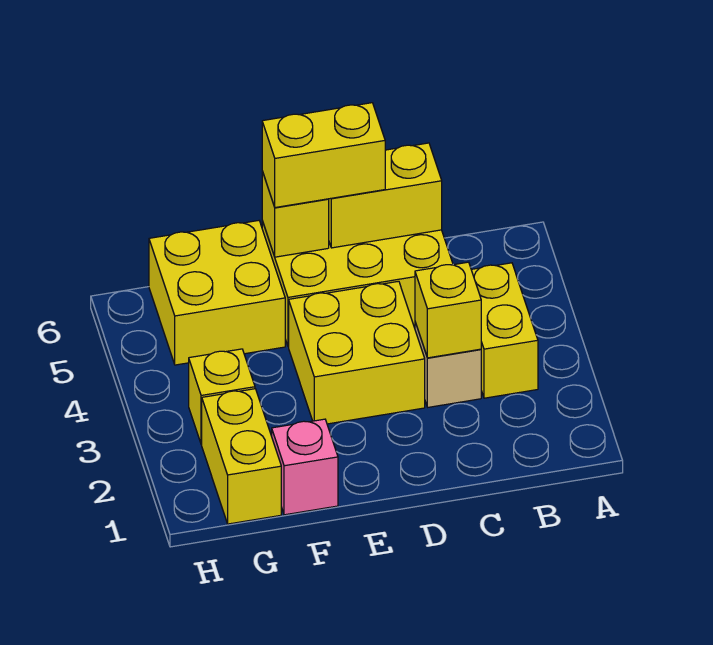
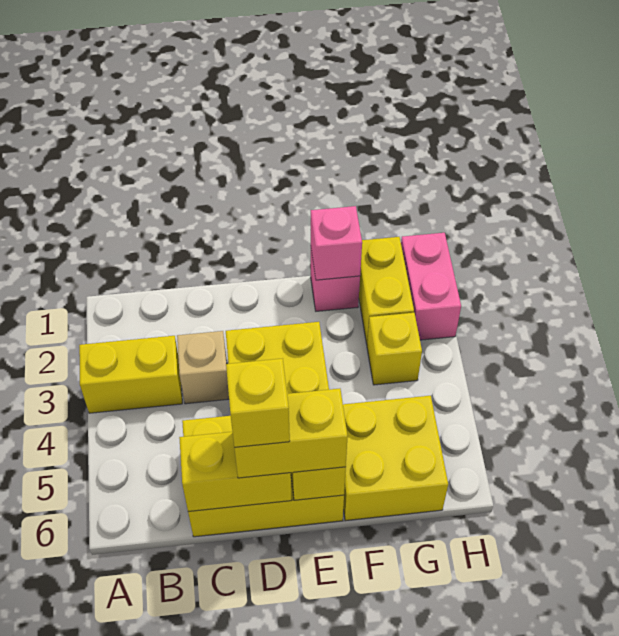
yellow brick B3:B4 level 1 -> yellow brick A3:B3 level 1
yellow brick C3 level 2 -> yellow brick D6 level 4
none -> pink brick F1 level 2
none -> pink brick H1:H2 level 1

